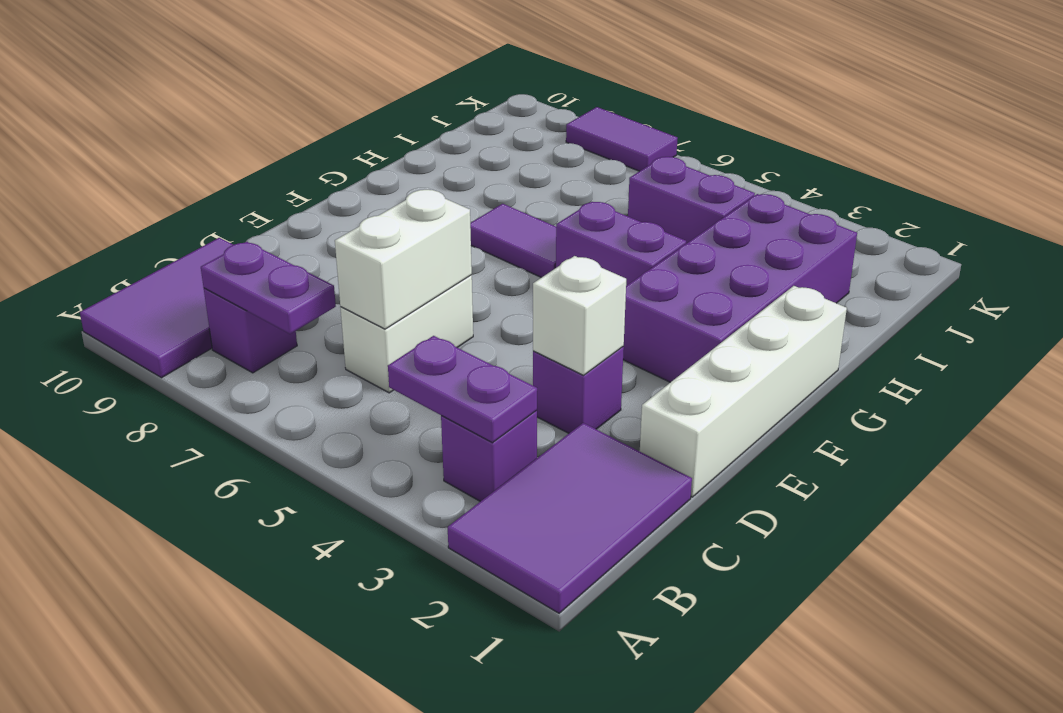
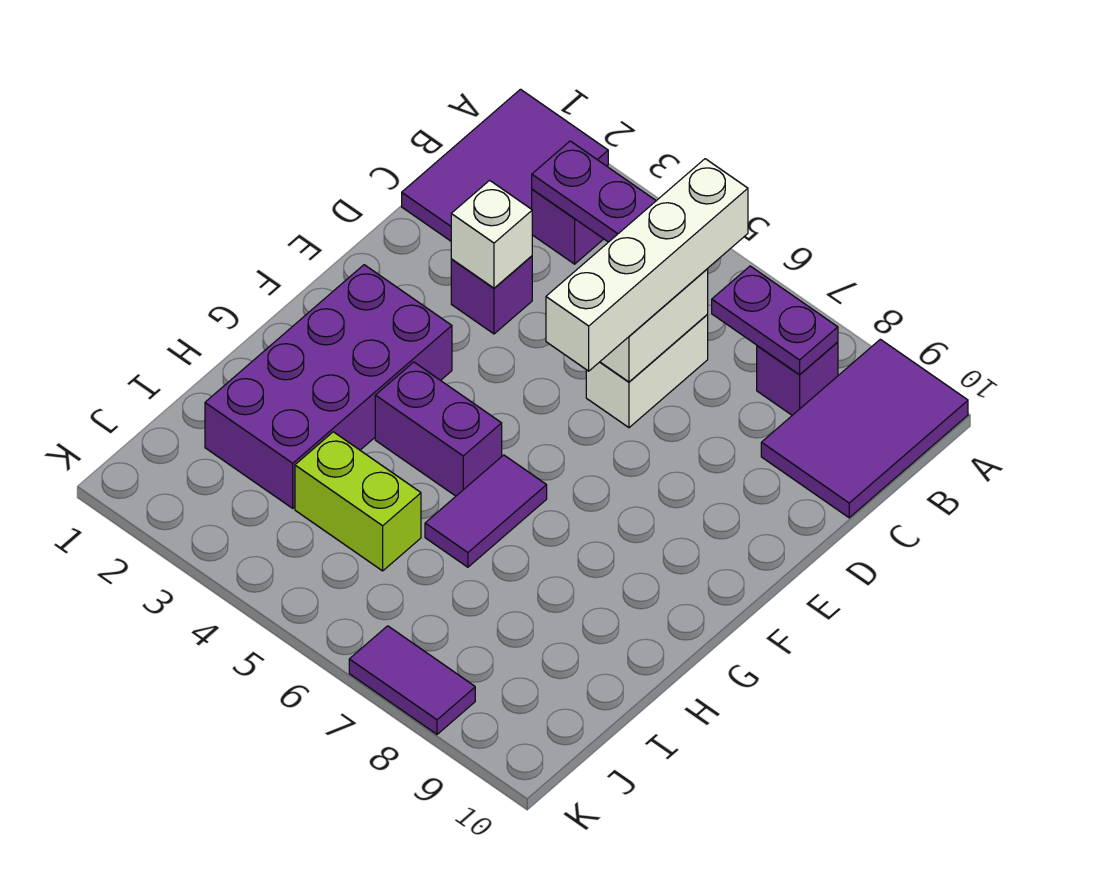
white brick D1:G1 level 1 -> white brick B6:E6 level 3
purple tile G6:G7 level 1 -> purple tile G6:H6 level 1
purple brick I4:I5 level 1 -> lime brick I4:I5 level 1

